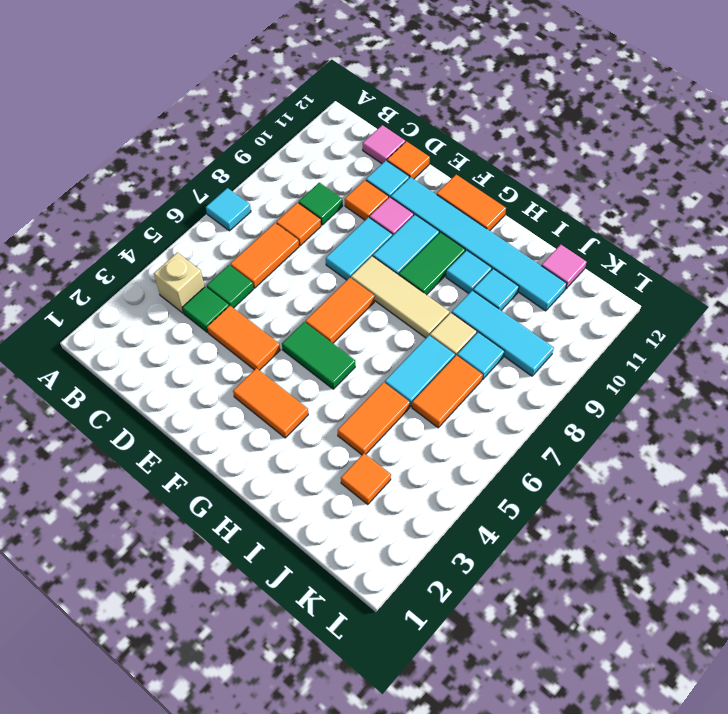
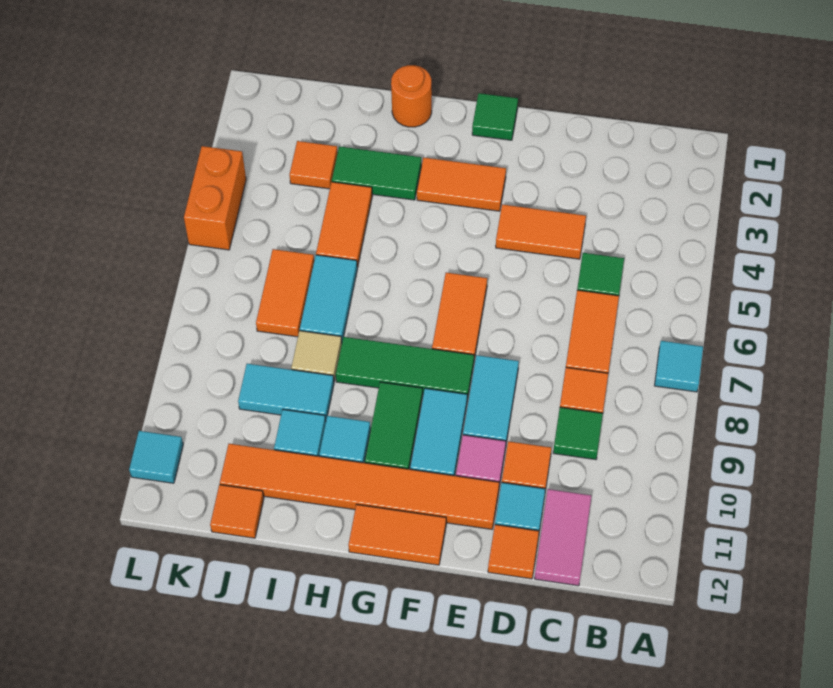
tan brick B4 level 1 -> none
green tile C4 level 1 -> green tile F1 level 1
pink tile C12 level 1 -> pink tile C11:C12 level 1
cyan tile E11:J11 level 1 -> orange tile E11:J11 level 1
green tile F5:G5 level 1 -> green tile H3:I3 level 1
tan tile F8:H8 level 1 -> green tile F8:H8 level 1
none -> orange round brick H1 level 1
cyan tile I9:K9 level 1 -> cyan tile I9:J9 level 1
cyan tile J8 level 1 -> cyan tile L11 level 1
pink tile J12 level 1 -> orange tile J12 level 1
none -> orange brick L4:L5 level 1

